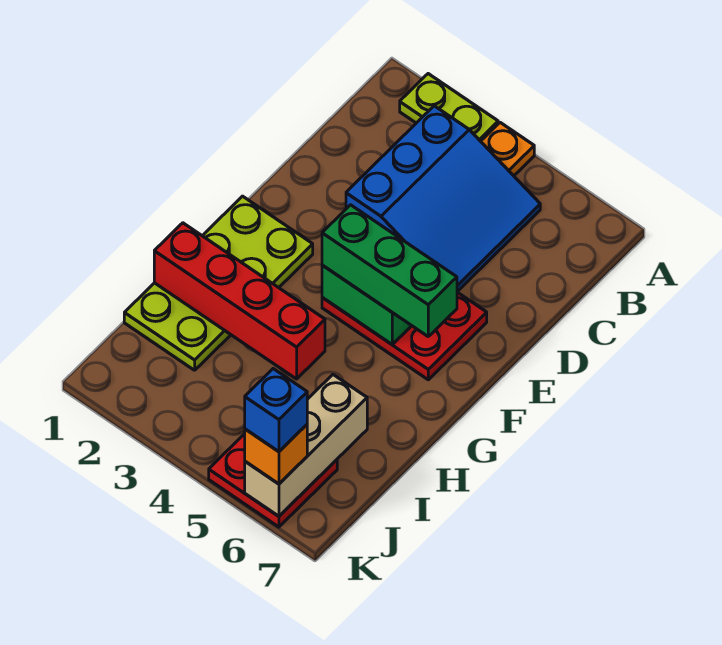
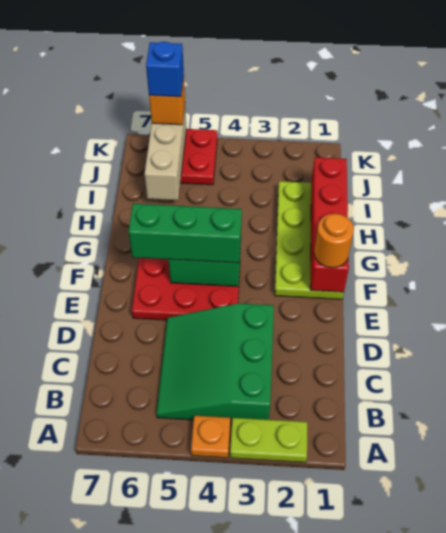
blue slope B3:D5 level 1 top 3 -> green slope B3:D5 level 1 top 3
none -> orange round brick F1 level 3
red brick H1:H4 level 2 -> red brick F1:I1 level 2

